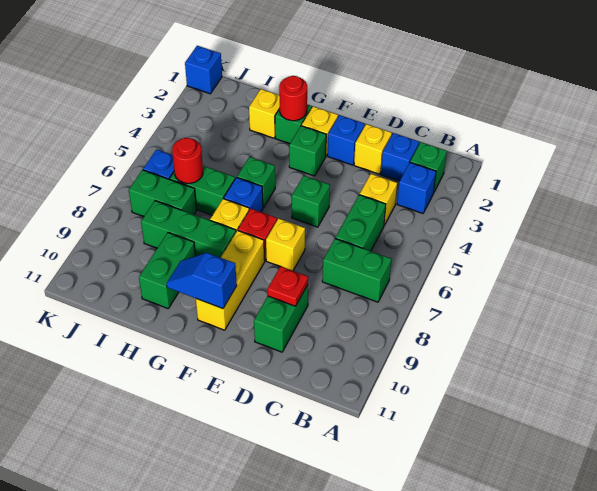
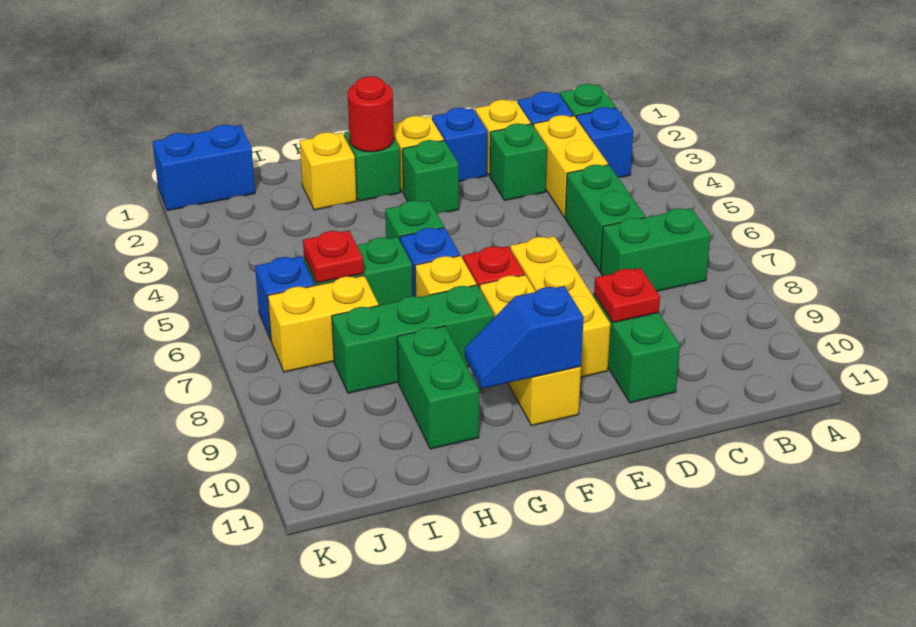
yellow brick C4 level 1 -> yellow brick C3:C4 level 1
green brick E5 level 1 -> green brick D3 level 1
yellow brick E7 level 1 -> yellow brick E7:E9 level 1
red round brick I6 level 2 -> red plate I6 level 2
green brick I7:J7 level 1 -> yellow brick I7:J7 level 1
blue brick K1 level 1 -> blue brick J1:K1 level 1

